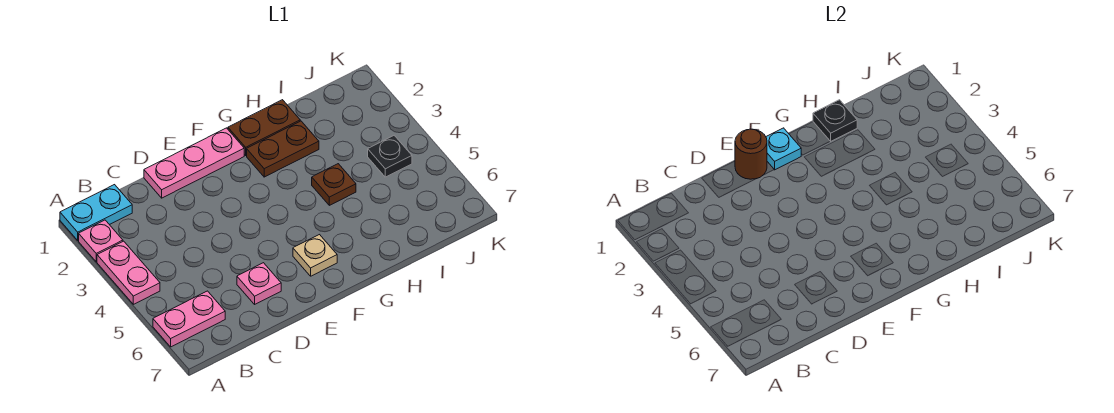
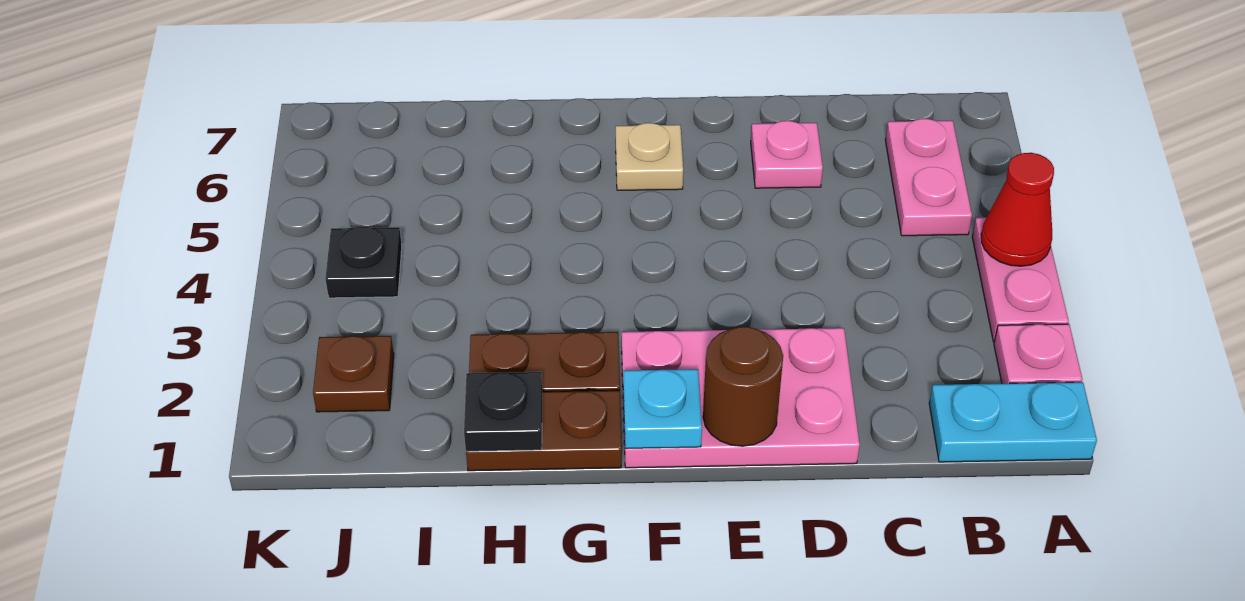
none -> red cone A4 level 2
pink plate A6:B6 level 1 -> pink plate B5:B6 level 1
pink plate D1:F1 level 1 -> pink plate D1:F2 level 1
brown plate H4 level 1 -> brown plate J2 level 1

